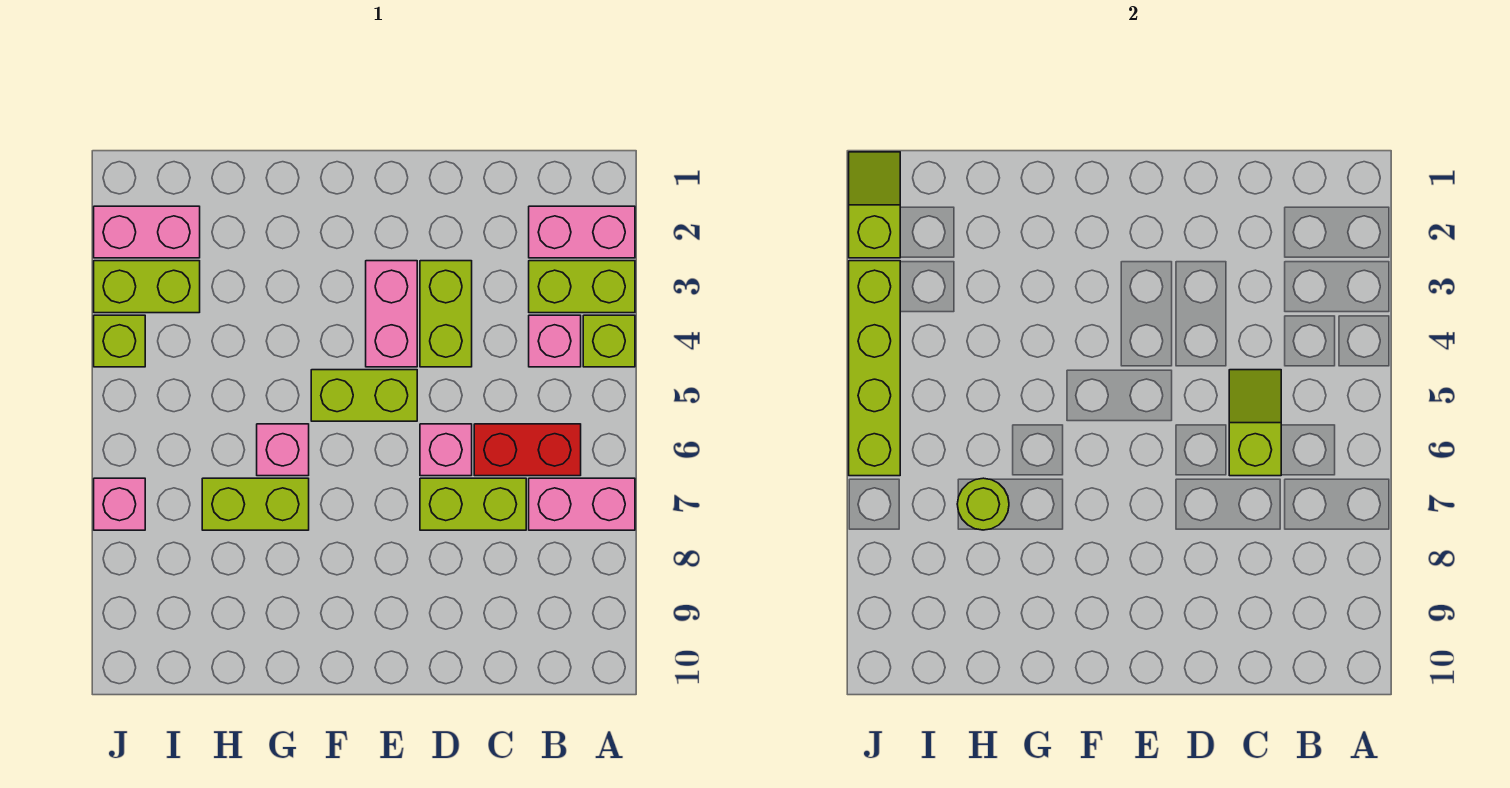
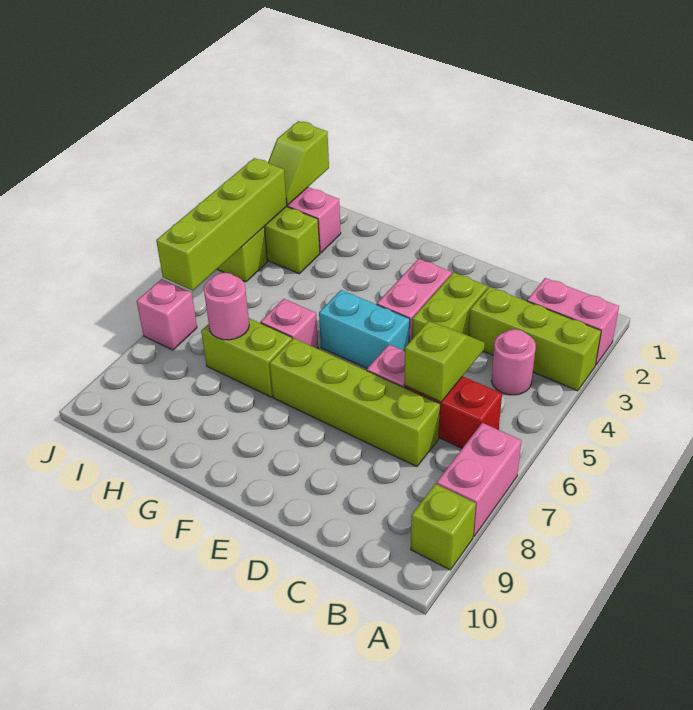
lime brick A3:B3 level 1 -> lime brick A3:C3 level 1
lime brick A4 level 1 -> lime brick A9 level 1
pink brick A7:B7 level 1 -> pink brick A7:A8 level 1
pink brick B4 level 1 -> pink round brick B4 level 1
lime brick C7:D7 level 1 -> lime brick C7:F7 level 1
lime brick E5:F5 level 1 -> cyan brick E5:F5 level 1
lime round brick H7 level 2 -> pink round brick H7 level 2
lime slope J1:J2 level 2 top 2 -> lime slope J1:J2 level 2 top 1

